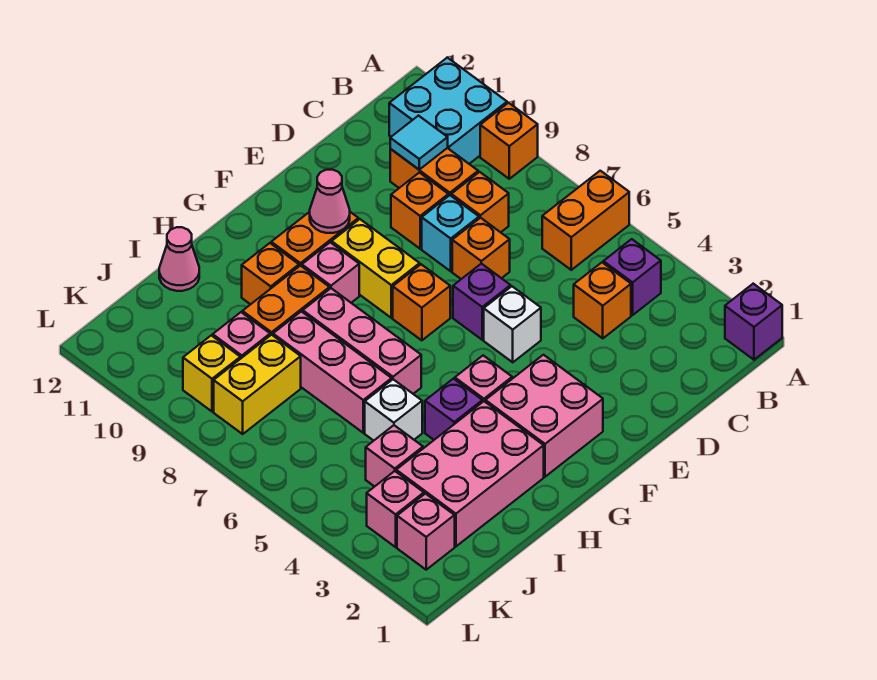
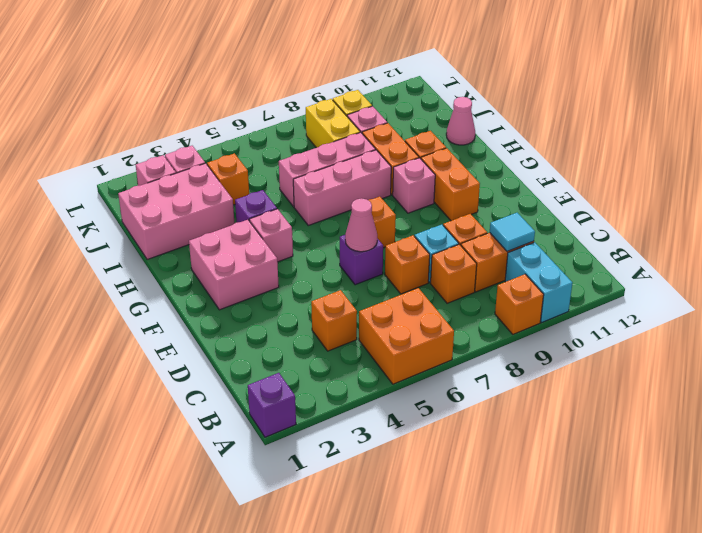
orange brick A6:B6 level 1 -> orange brick A5:B6 level 1
cyan brick A10:B11 level 1 -> cyan brick A10:B10 level 1
purple brick B4 level 1 -> none
white brick E5 level 1 -> none
yellow brick F8:F9 level 1 -> none
pink cone F10 level 2 -> pink cone E6 level 2
pink brick H2:J3 level 1 -> pink brick I1:J3 level 1
white brick I5 level 1 -> none
pink brick J4 level 1 -> orange brick J4 level 1

